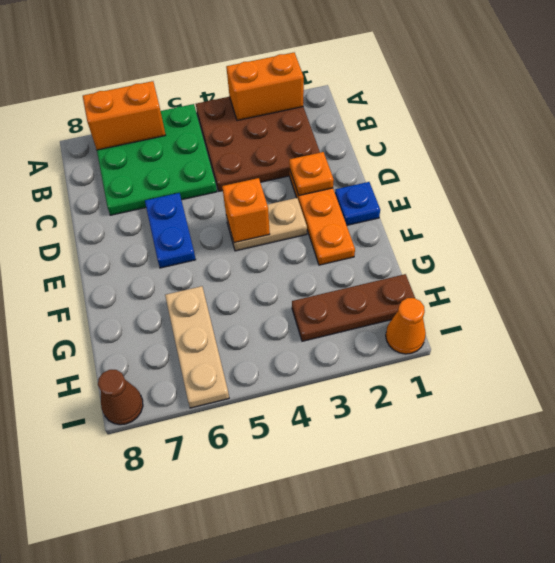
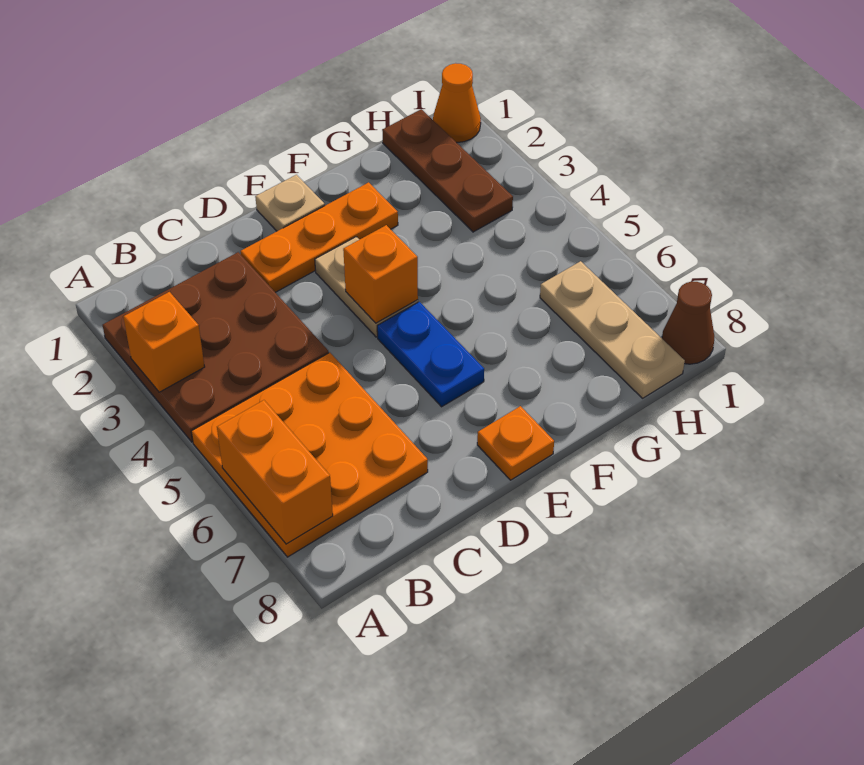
orange brick A2:A3 level 2 -> orange brick A3 level 2
green plate A5:C7 level 1 -> orange plate A5:C7 level 1
orange plate D2 level 2 -> orange plate E8 level 1
blue plate D6:E6 level 1 -> blue plate E5:E6 level 1
blue plate E1 level 1 -> tan plate E1 level 1
tan plate G6:I6 level 1 -> tan plate H6:H8 level 1

